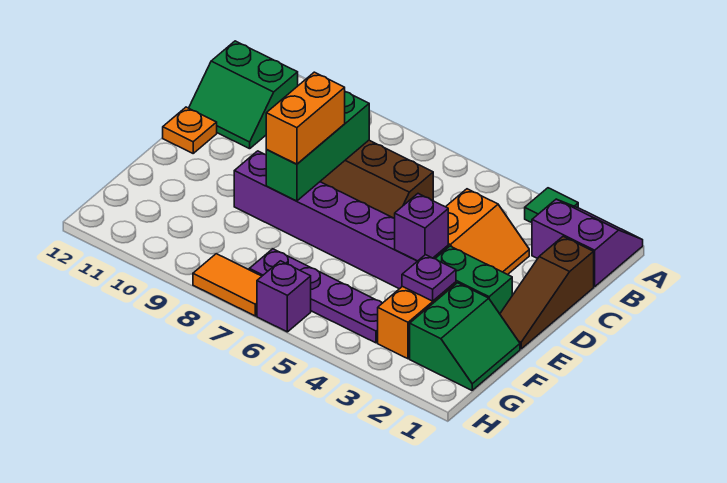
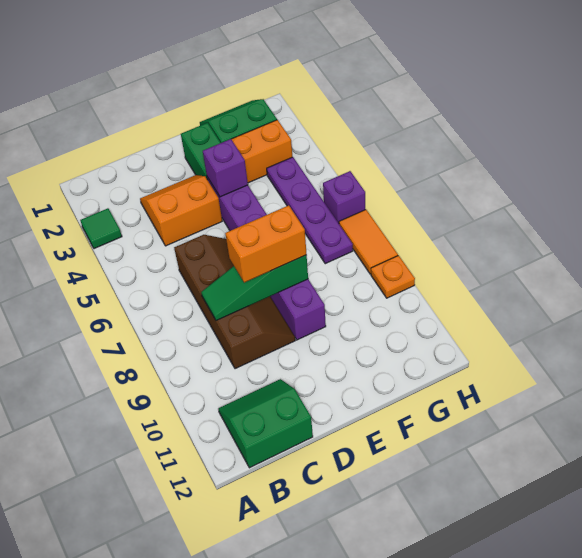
purple slope A1:B2 level 1 top B -> none
green slope B11:C12 level 1 top B -> green slope B11:C12 level 1 top 12
brown slope C1:E1 level 1 top C -> none
green brick C8:E8 level 2 -> green slope C8:E8 level 2 top E
orange plate D12 level 1 -> orange plate H9 level 1
purple plate F3 level 2 -> none

